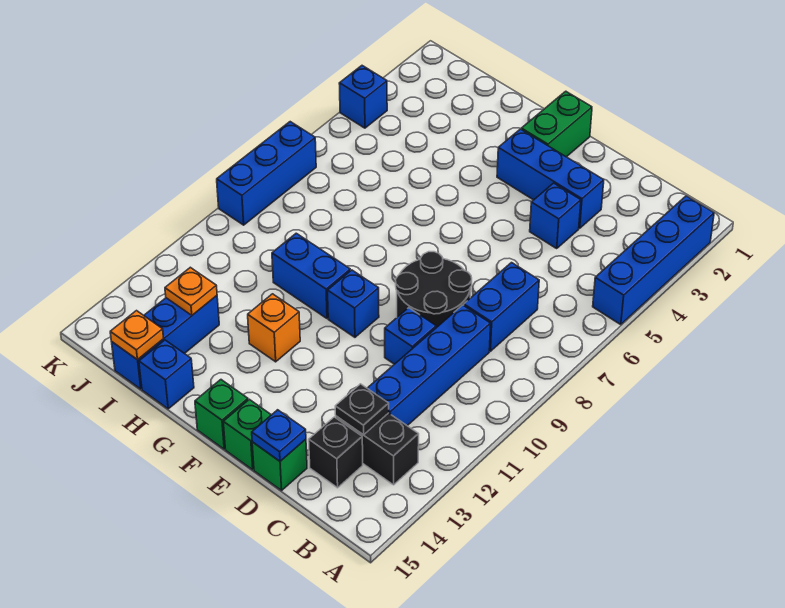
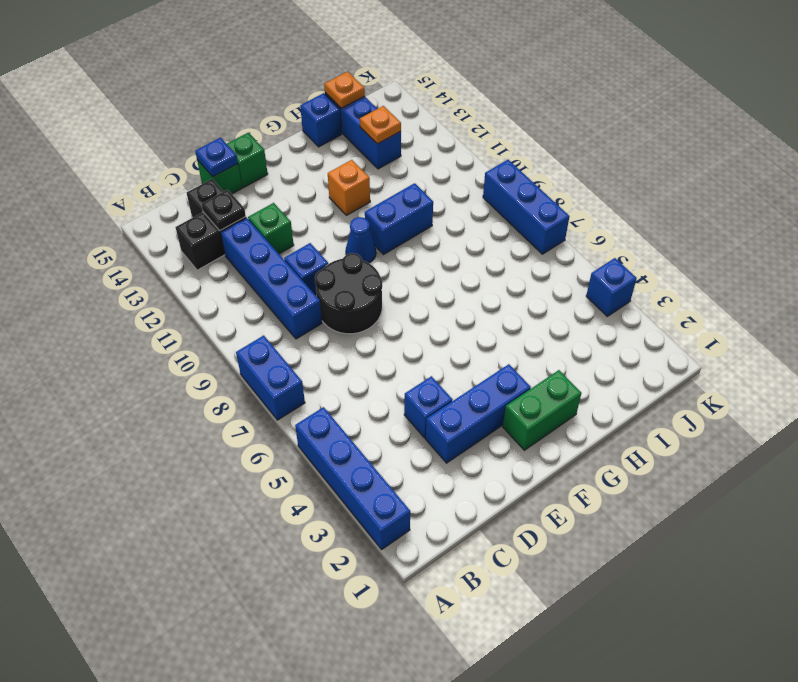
blue brick C7:C8 level 1 -> blue brick A7:A8 level 1
green brick F1:F2 level 1 -> green brick F2:G2 level 1
blue brick F10 level 1 -> blue cone F10 level 1
green brick F15 level 1 -> green brick D12 level 1

